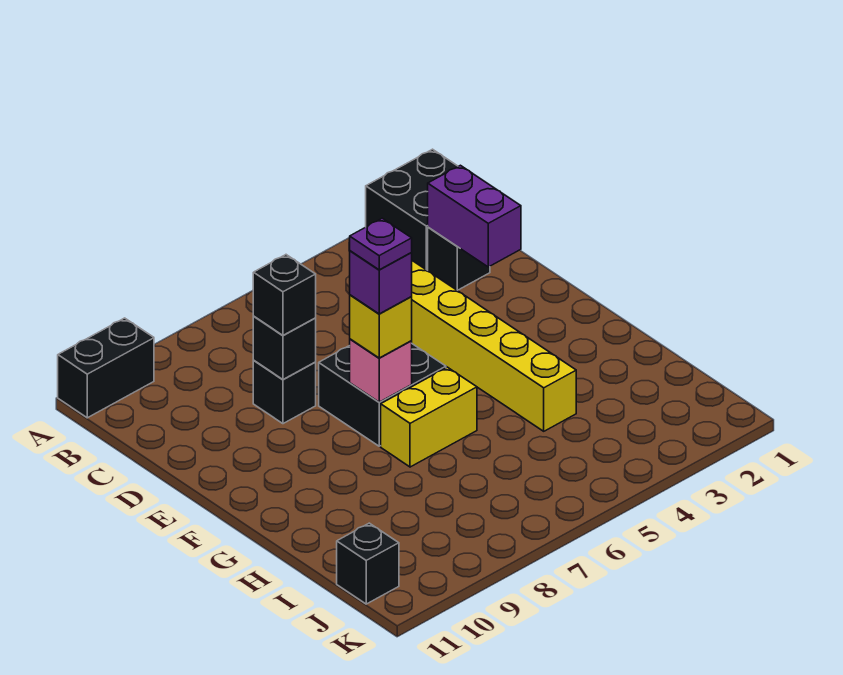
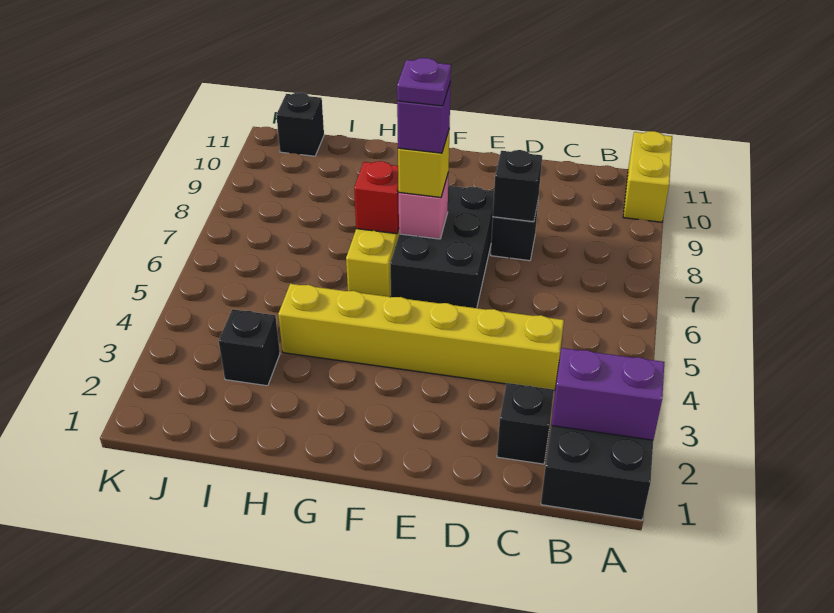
black brick A10:A11 level 1 -> yellow brick A10:A11 level 1
purple brick C2:D2 level 2 -> purple brick A2:B2 level 2
black brick D8 level 3 -> black brick I3 level 1
black brick E6:F7 level 1 -> black brick E6:F8 level 1
none -> red brick G7 level 2

